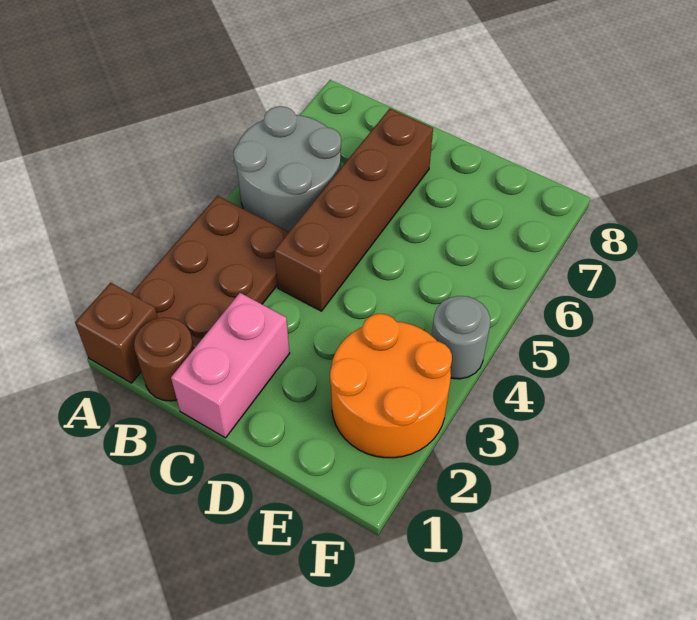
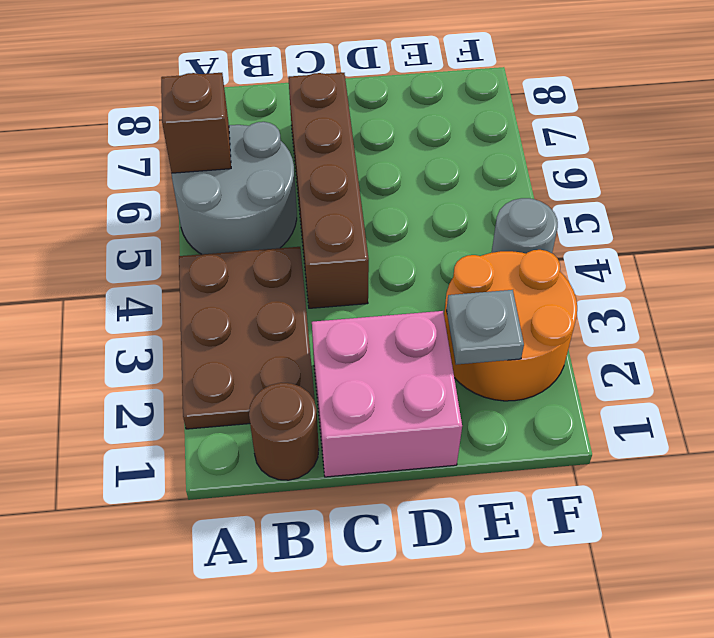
brown brick A1 level 1 -> brown brick A6 level 2
pink brick C1:C2 level 1 -> pink brick C1:D2 level 1
none -> grey plate E2 level 2

